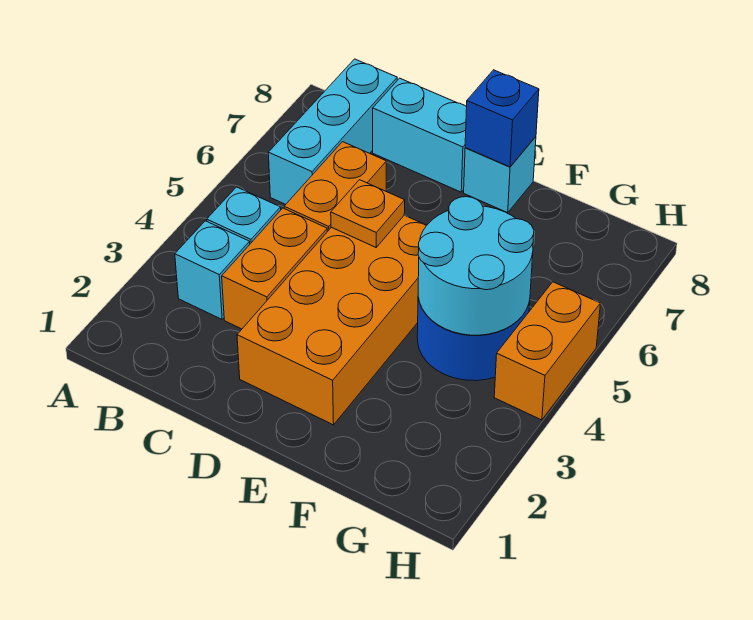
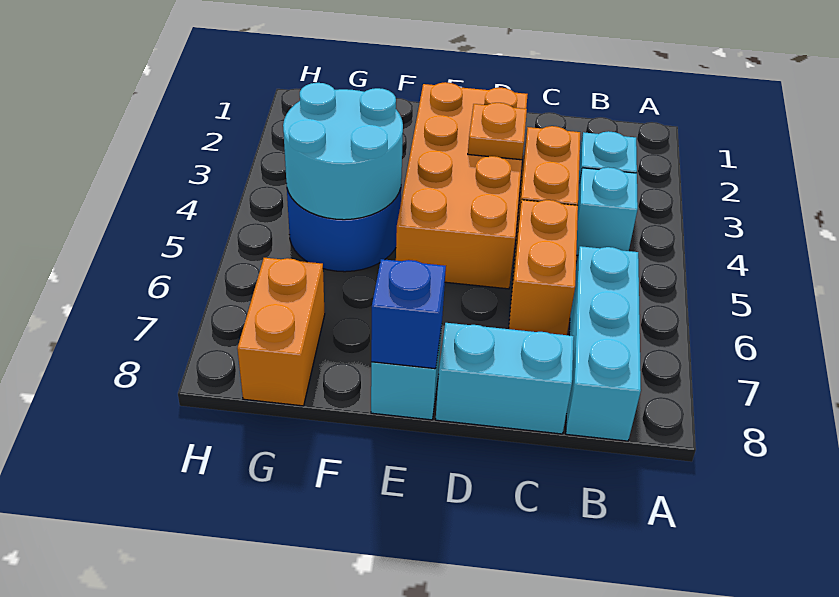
orange plate D5 level 2 -> orange plate D3 level 2
orange brick H4:H5 level 1 -> orange brick G7:G8 level 1

